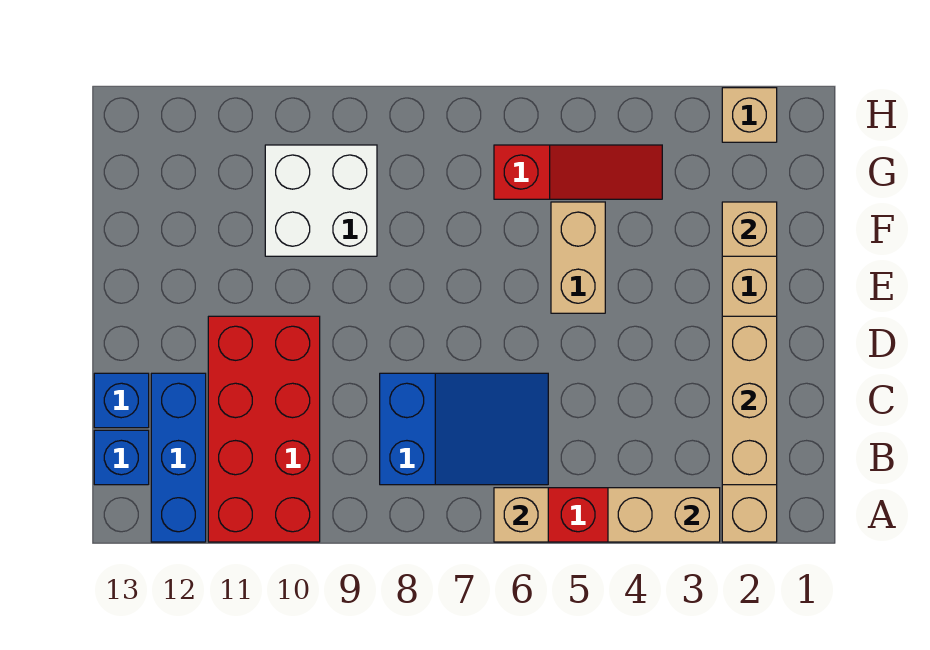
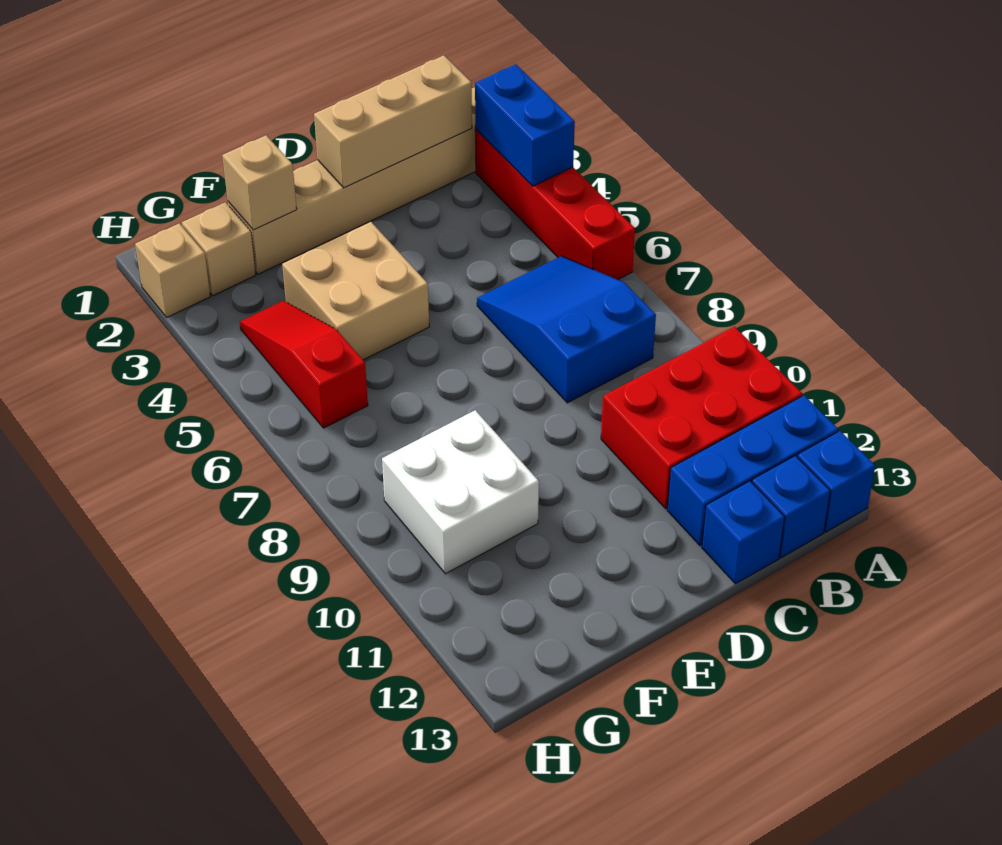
tan brick A3:A4 level 2 -> blue brick A3:A4 level 2
tan brick A6 level 2 -> tan brick G2 level 1
red brick A10:D11 level 1 -> red brick A10:C11 level 1
none -> blue brick A13 level 1
tan brick E5:F5 level 1 -> tan brick E4:F5 level 1

